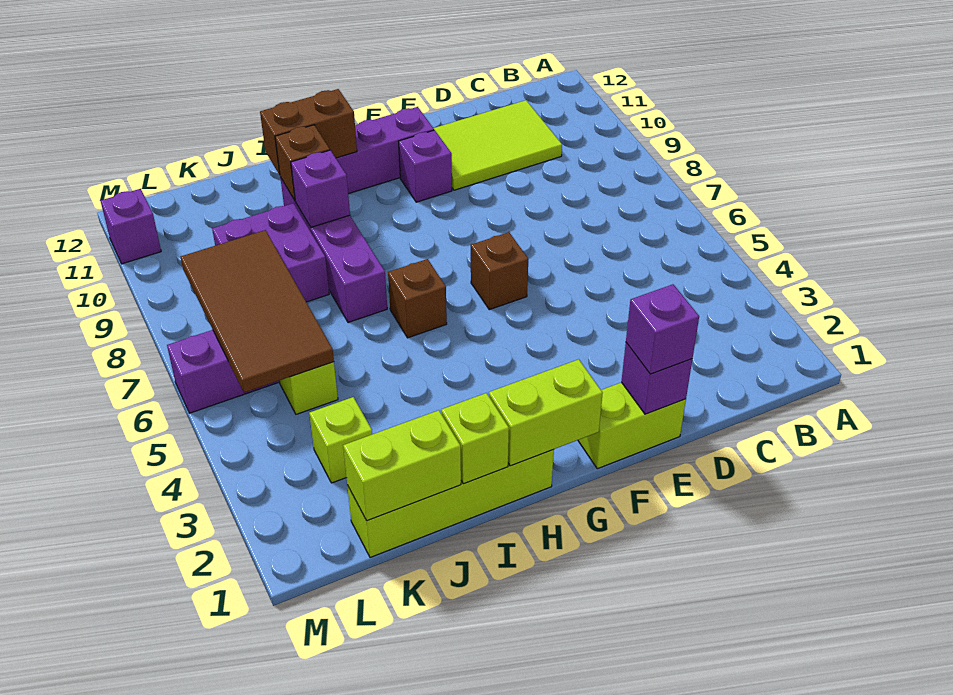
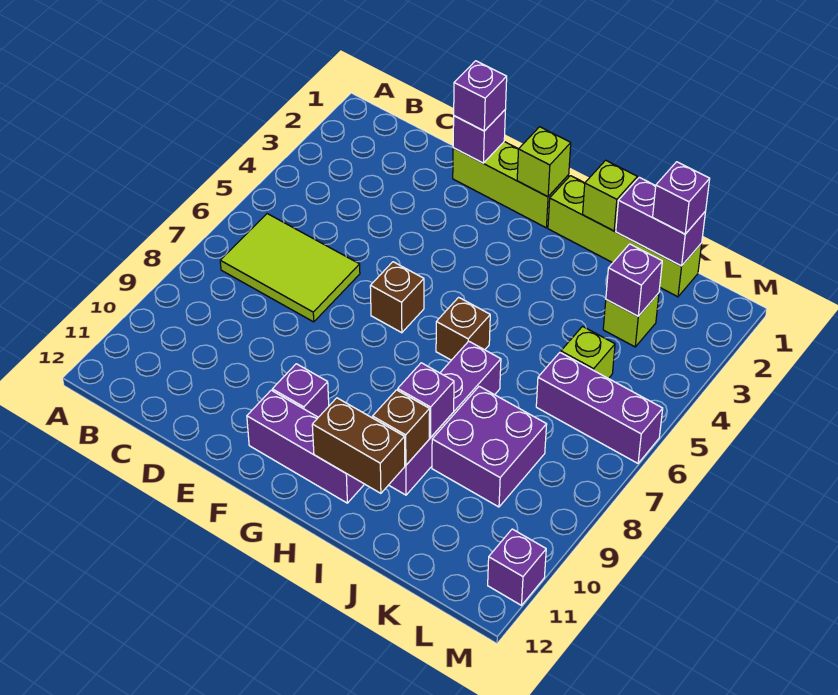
lime tile C10:E11 level 1 -> lime tile B6:D7 level 1
lime brick E1:F1 level 1 -> lime brick E1:G1 level 1
lime brick G1:H1 level 2 -> lime brick G1 level 2
lime brick J1:K1 level 2 -> purple brick J1:K1 level 2
none -> purple brick K1 level 3
none -> purple brick K3 level 2
brown tile K5:L8 level 2 -> none

